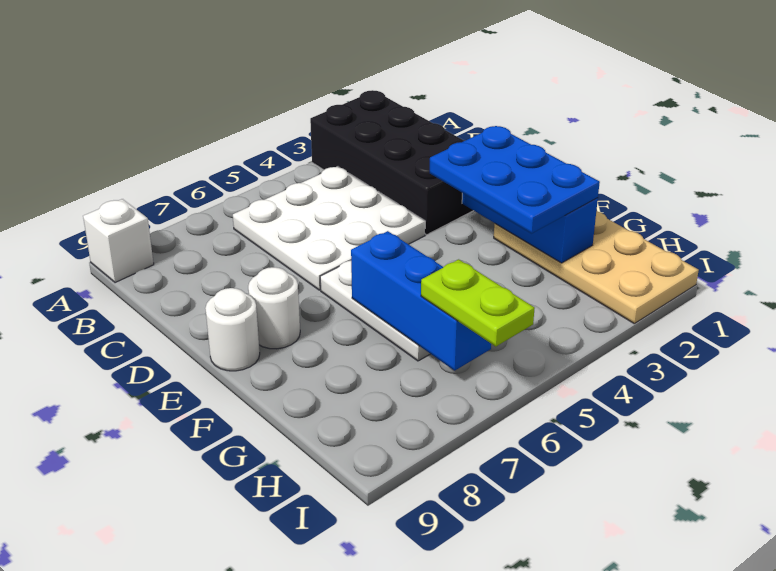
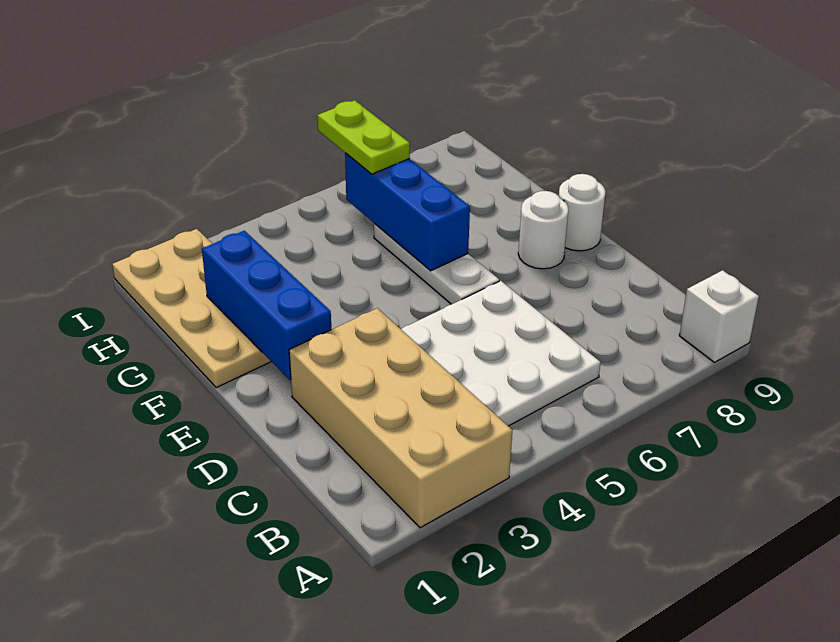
black brick A2:D3 level 1 -> tan brick A2:D3 level 1
blue plate E2:G3 level 3 -> none

